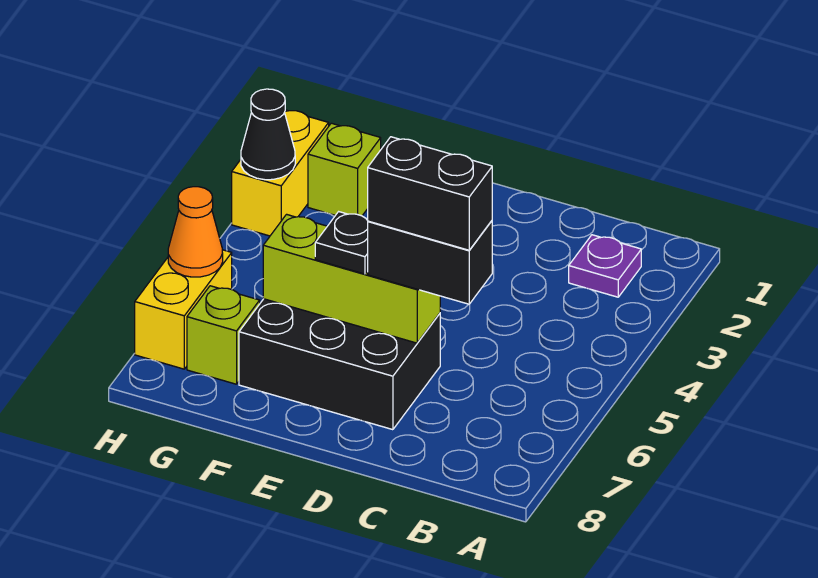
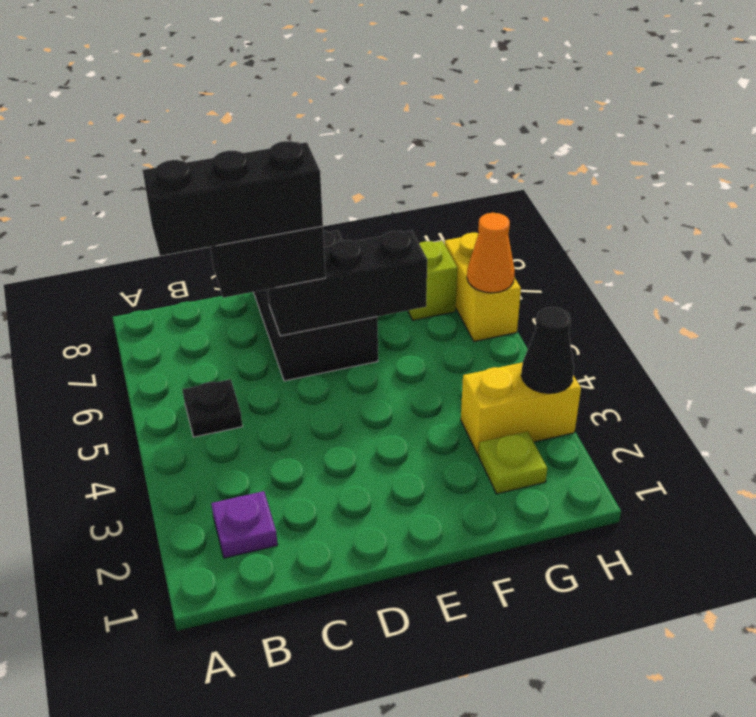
black brick C6:D6 level 4 -> black brick B6:D6 level 4
black brick D6:F7 level 1 -> black brick D6:E8 level 1
lime brick D6:F6 level 2 -> black brick D6:F6 level 2
black plate E6 level 3 -> black plate B5 level 1
lime brick G2 level 1 -> lime plate G2 level 1
yellow brick H2:H3 level 1 -> yellow brick G3:H3 level 1

